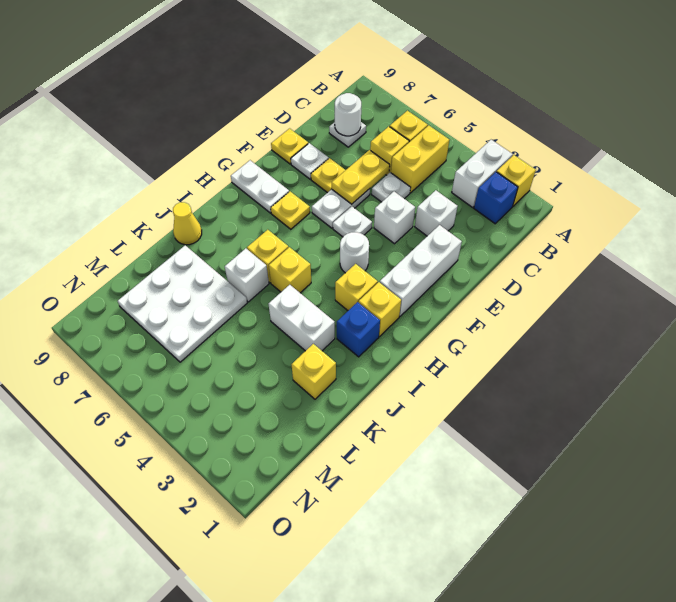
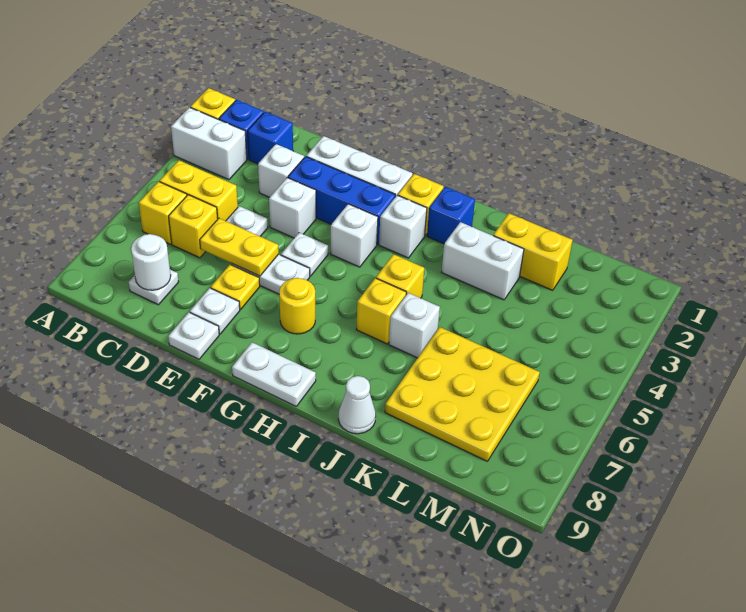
none -> blue brick C2 level 1
none -> blue brick E3:G3 level 1
yellow plate E9 level 1 -> white plate E9 level 1
white round brick G4 level 1 -> white brick G4 level 1
yellow plate G7 level 1 -> yellow round brick G7 level 1
white plate G8:G9 level 1 -> white plate G9:H9 level 1
yellow brick H3 level 1 -> white brick H3 level 1
white brick J3:J4 level 1 -> white brick J3:K3 level 1
yellow cone J9 level 1 -> white cone J9 level 1
yellow brick K2 level 1 -> yellow brick K2:L2 level 1
white plate K6:M8 level 1 -> yellow plate K6:M8 level 1

